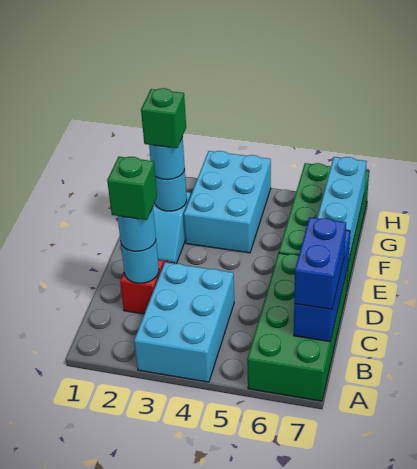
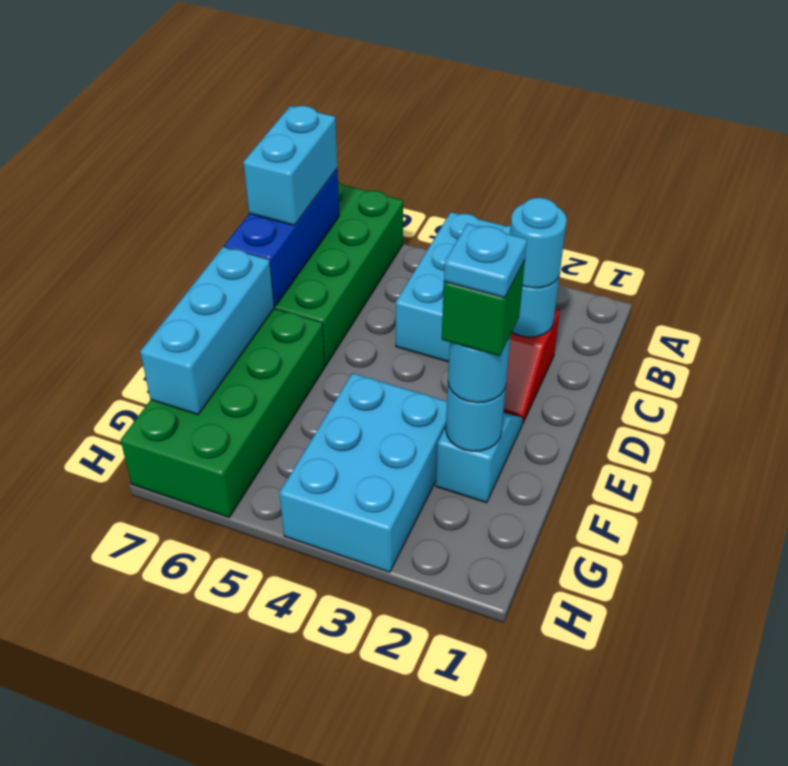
blue brick B7:C7 level 3 -> cyan brick B7:C7 level 3
green brick C2 level 4 -> none
none -> cyan plate F2 level 5

